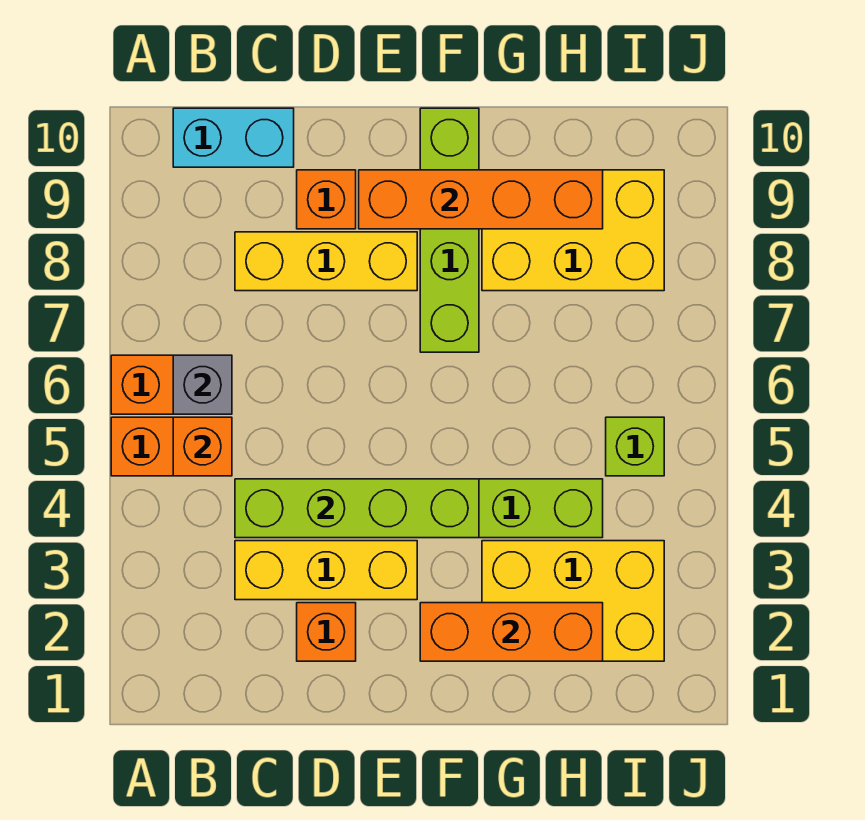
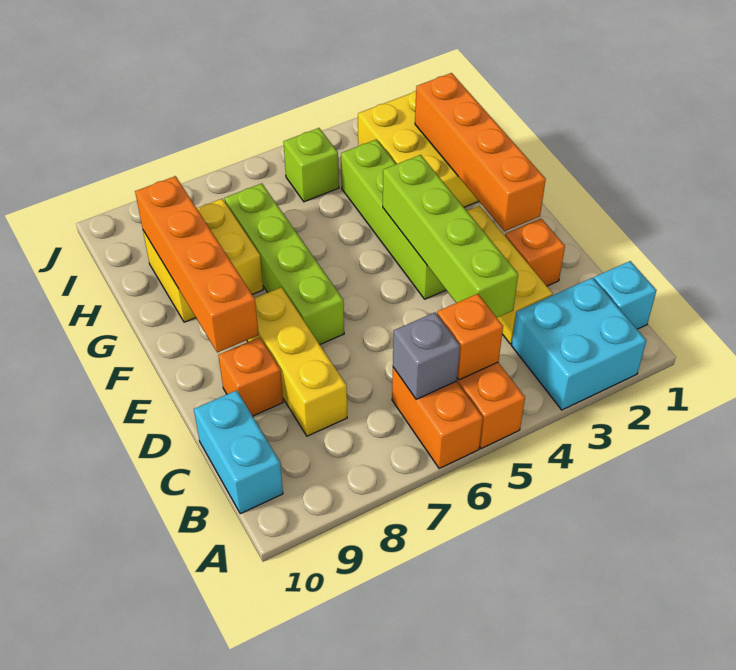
none -> cyan brick A2:B3 level 1
none -> cyan brick B1 level 1
orange brick F2:H2 level 2 -> orange brick E2:H2 level 2
lime brick F7:F10 level 1 -> lime brick E7:H7 level 1
yellow brick G8:I9 level 1 -> yellow brick G8:H9 level 1

